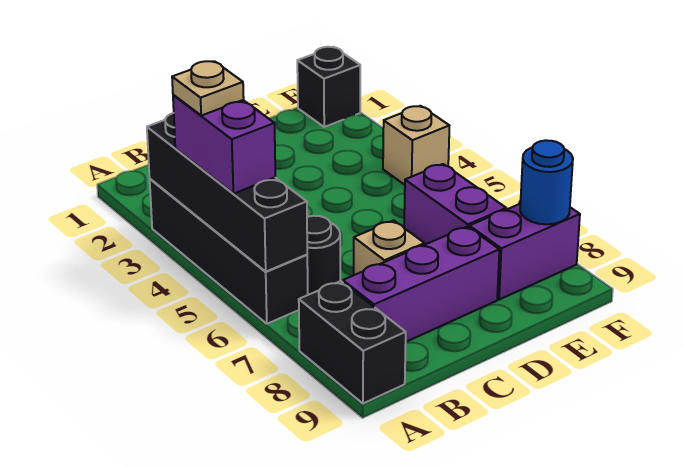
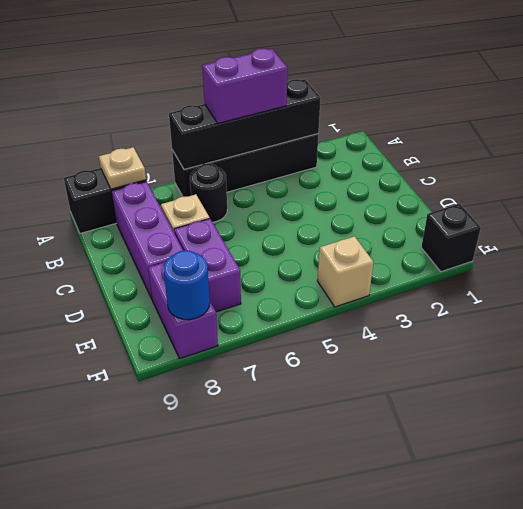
tan plate A4 level 4 -> tan plate A8 level 2
purple brick E6:E7 level 1 -> purple brick D7:E7 level 1

